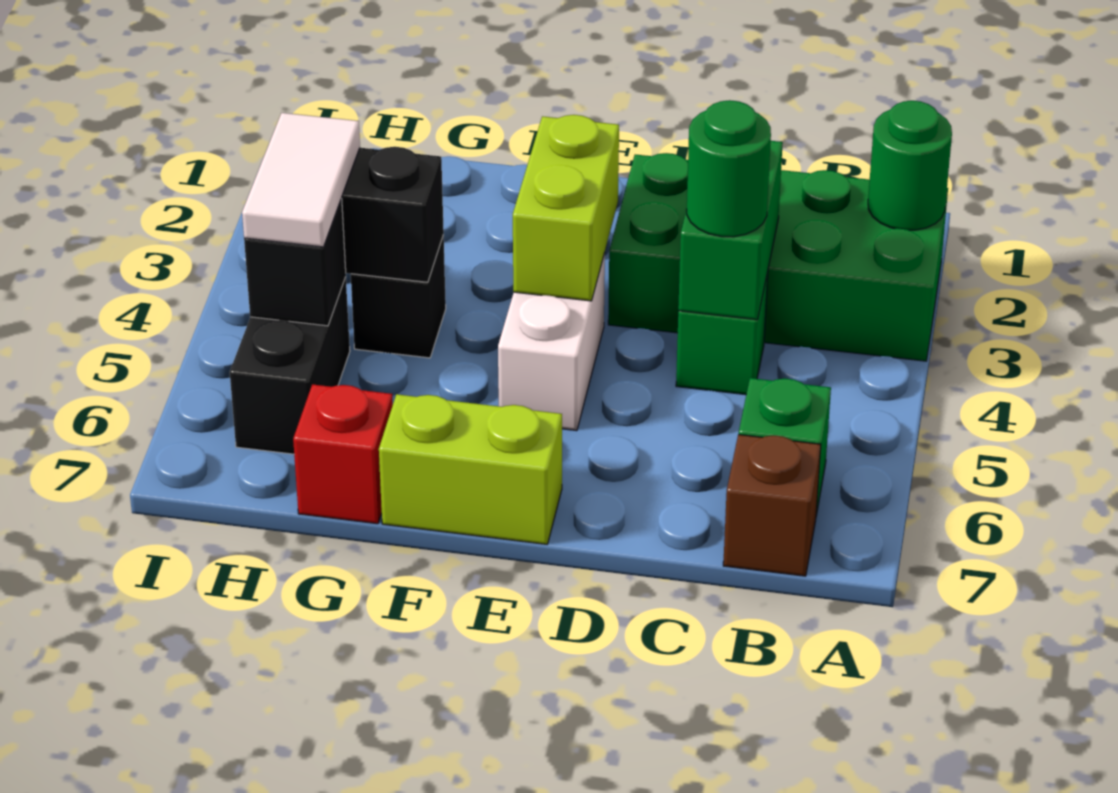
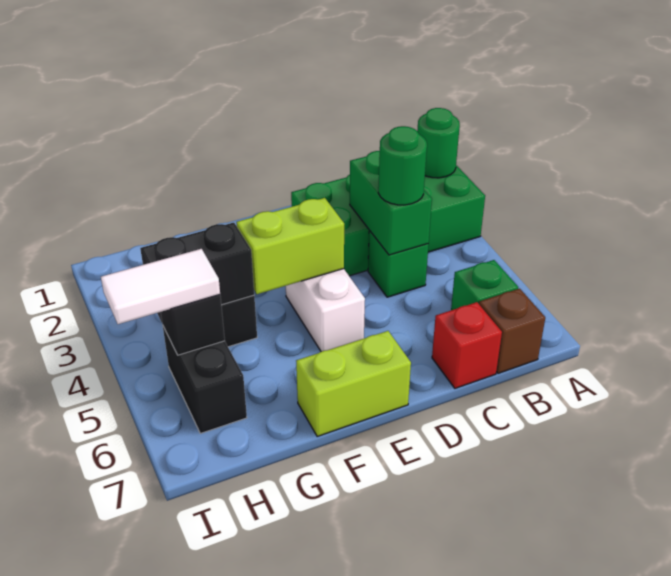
lime brick E3:E4 level 2 -> lime brick E4:F4 level 2
red brick G7 level 1 -> red brick C7 level 1
white tile H4:H5 level 3 -> white tile H5:I5 level 3

